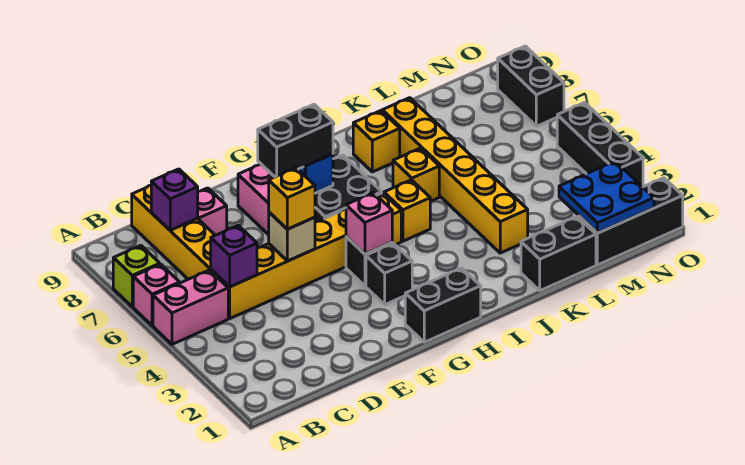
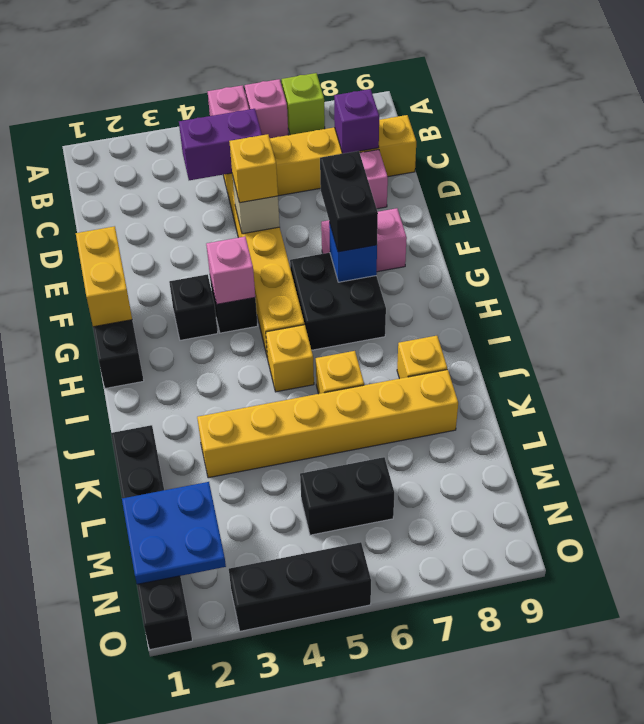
purple brick C5 level 2 -> purple brick C4:C5 level 2
none -> yellow brick F1:G1 level 2
black brick O7:O8 level 1 -> black brick M5:M6 level 1

